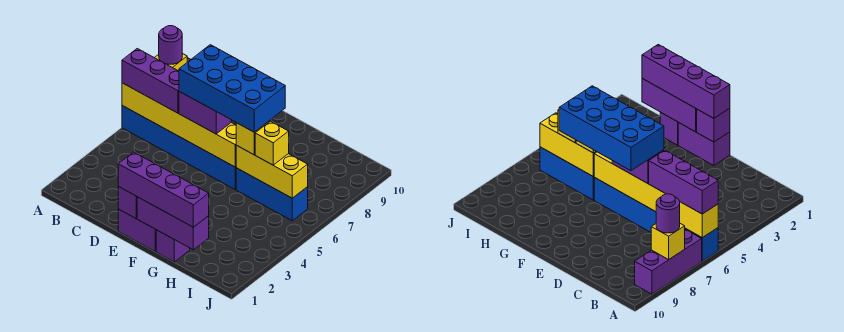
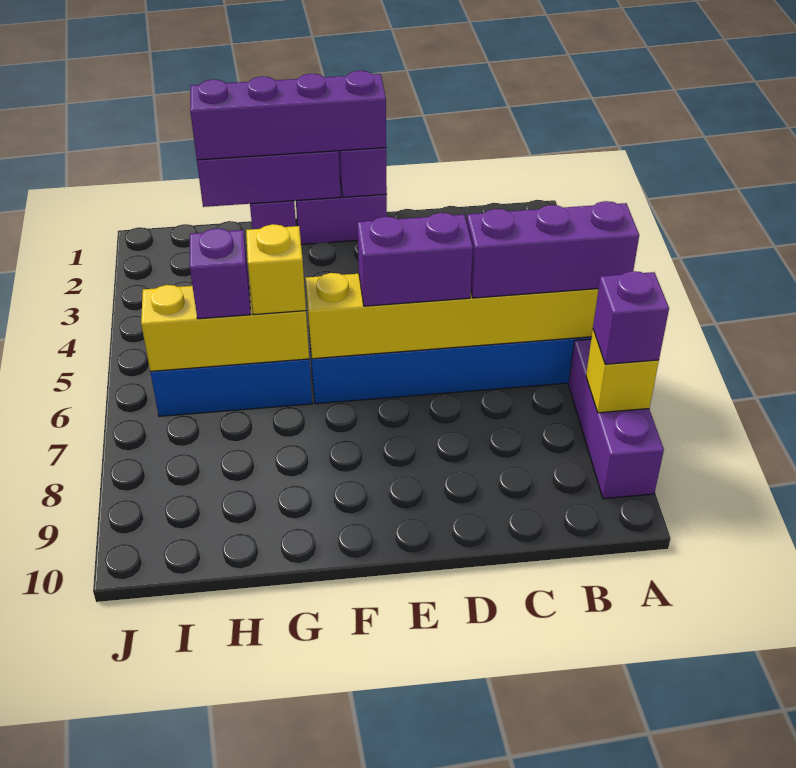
purple round brick A8 level 3 -> purple brick A8 level 3
blue brick D6:G7 level 4 -> none
yellow brick H6 level 3 -> purple brick H6 level 3

